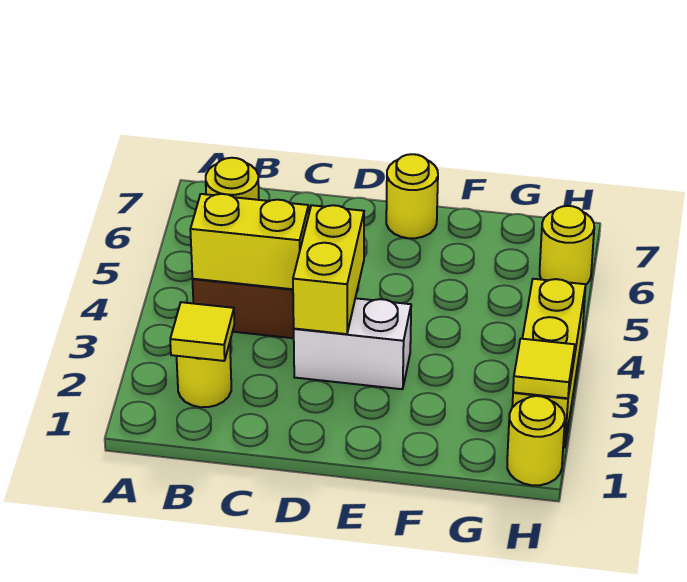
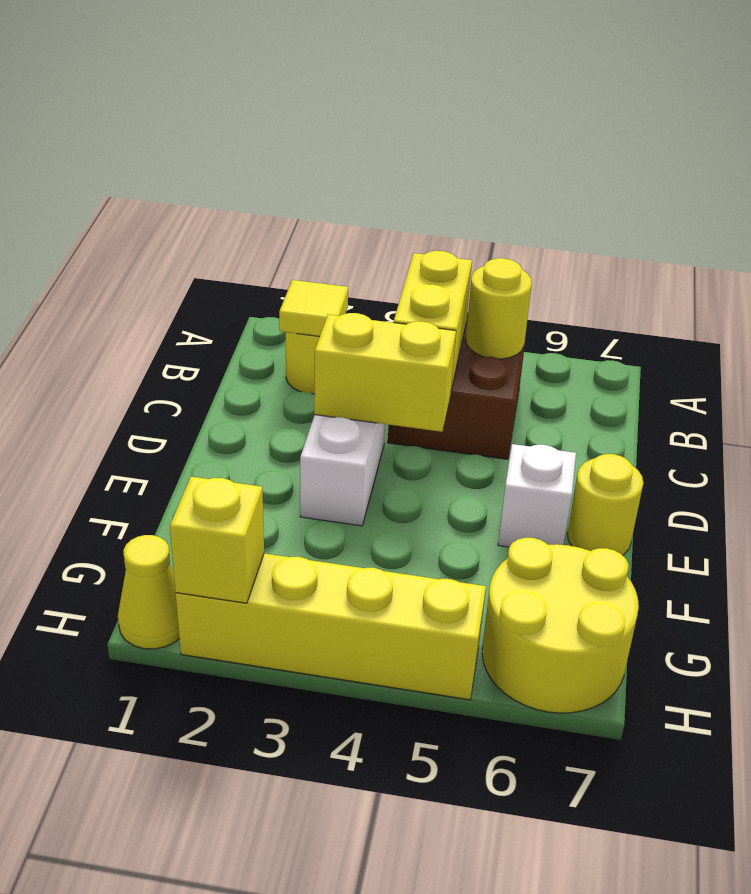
none -> white brick E6 level 1
yellow round brick H1 level 1 -> yellow cone H1 level 1
yellow brick H2:H4 level 1 -> yellow brick H2:H5 level 1
yellow tile H2 level 2 -> yellow brick H2 level 2
yellow round brick H6 level 1 -> yellow round brick G6:H7 level 1

